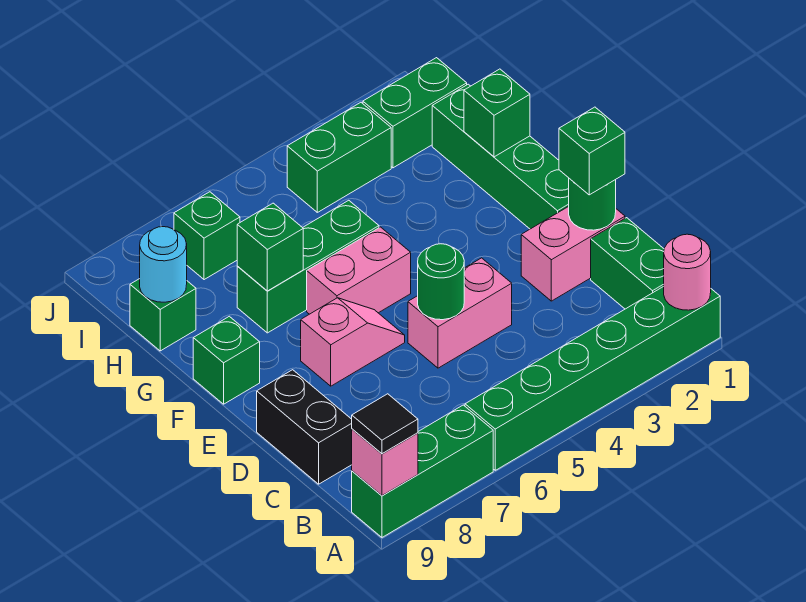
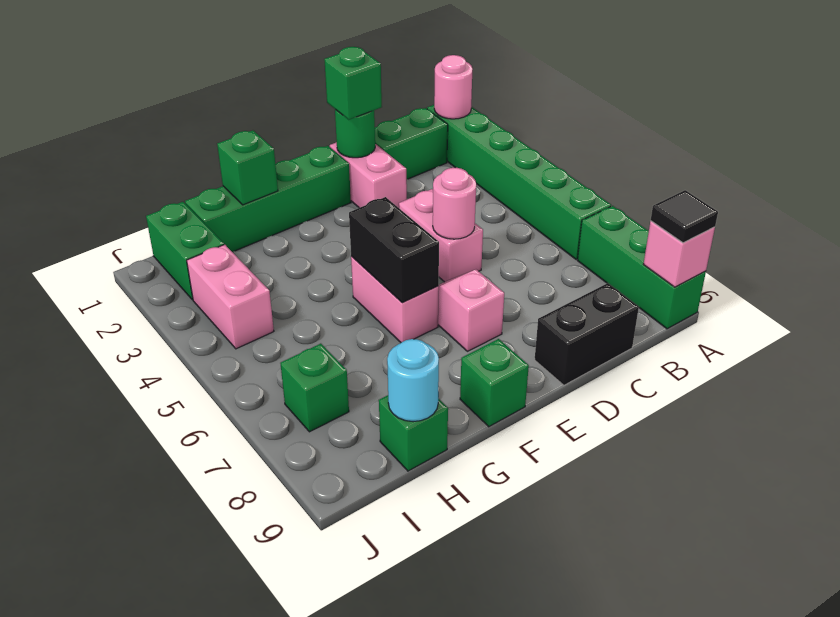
green round brick D5 level 2 -> pink round brick D5 level 2
none -> black brick F5:F6 level 2
green brick G5:G7 level 1 -> none
green brick G7 level 2 -> none
green brick I3:I4 level 1 -> pink brick I3:I4 level 1

